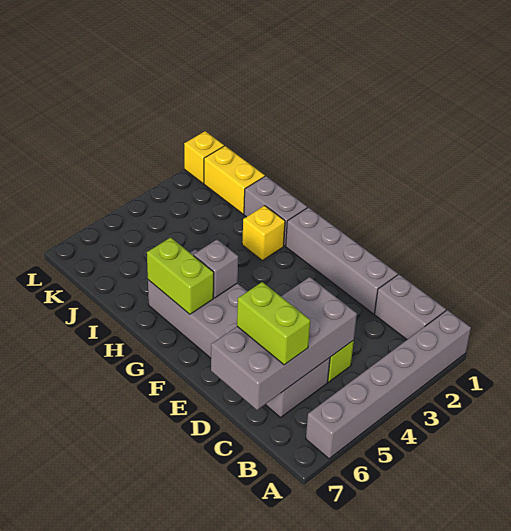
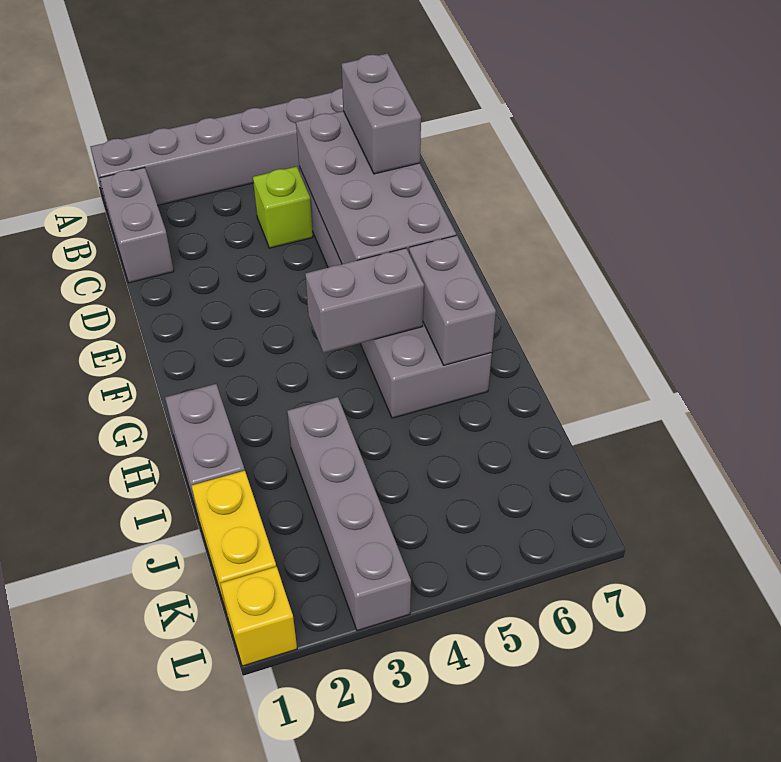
grey brick C4:D7 level 2 -> grey brick C5:F6 level 2
lime brick C6:D6 level 3 -> grey brick C6:D6 level 3
grey brick D1:G1 level 1 -> grey brick I3:L3 level 1
grey brick G5 level 2 -> grey brick G4:G5 level 2
lime brick G6:H6 level 2 -> grey brick G6:H6 level 2
yellow brick H2 level 1 -> none

